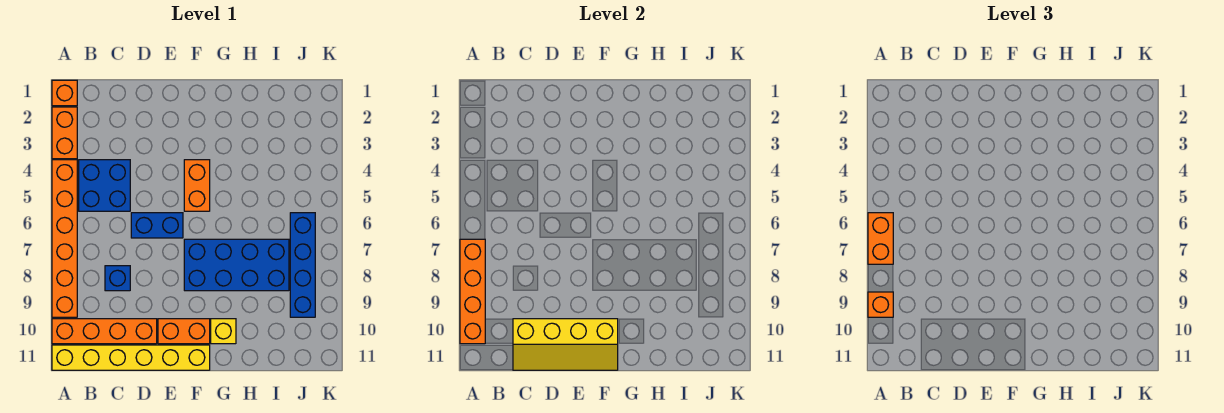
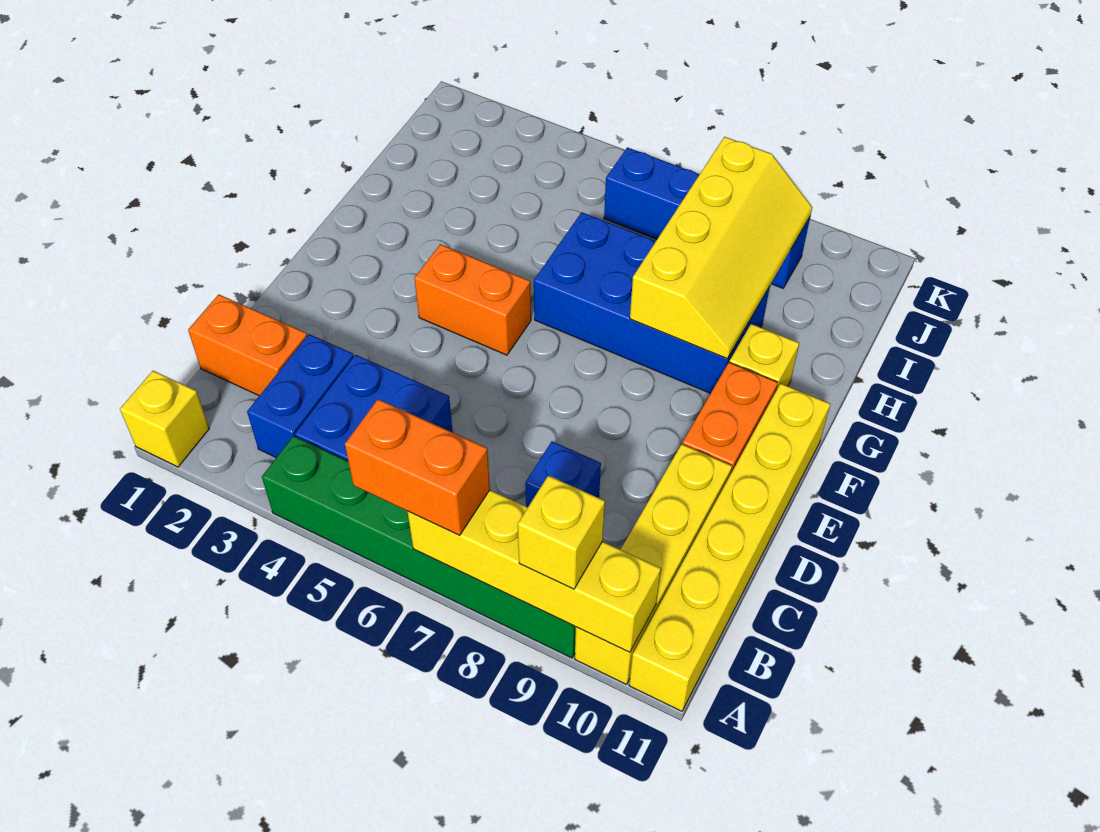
orange brick A1 level 1 -> yellow brick A1 level 1
orange brick A2:A3 level 1 -> orange brick C1:C2 level 1
orange brick A4:A9 level 1 -> green brick A4:A9 level 1
orange brick A7:A10 level 2 -> yellow brick A7:A10 level 2
orange brick A9 level 3 -> yellow brick A9 level 3
orange brick A10:D10 level 1 -> yellow brick A10:D10 level 1
yellow slope C10:F11 level 2 top 10 -> yellow slope G8:J9 level 2 top 8
blue brick D6:E6 level 1 -> blue brick B3:C3 level 1
blue brick F7:I8 level 1 -> blue brick G6:H9 level 1

